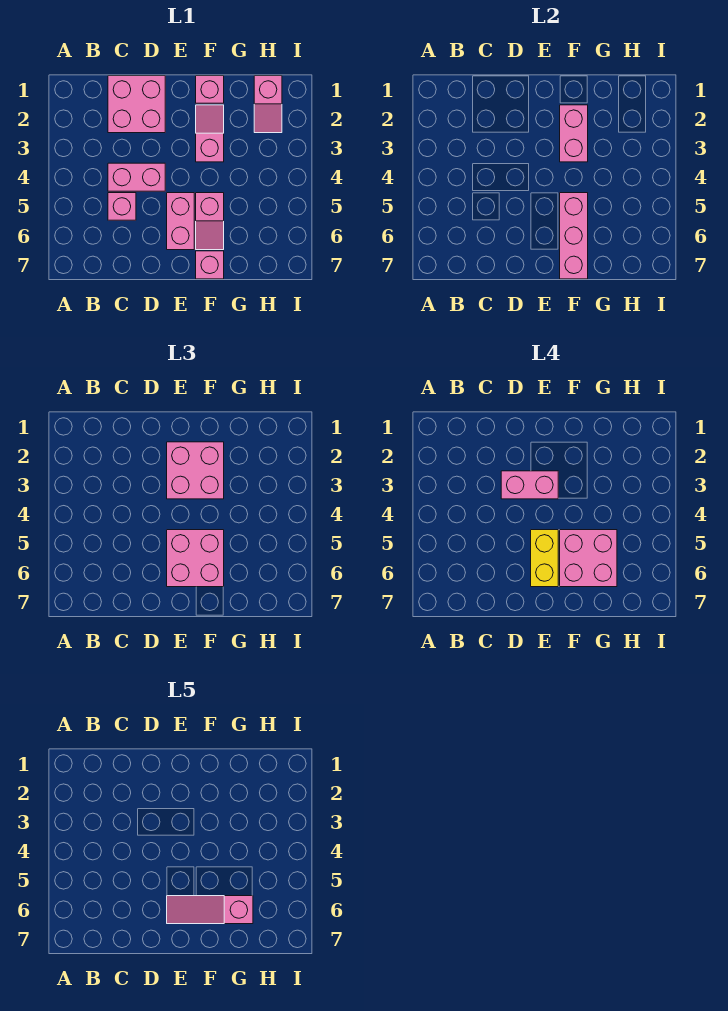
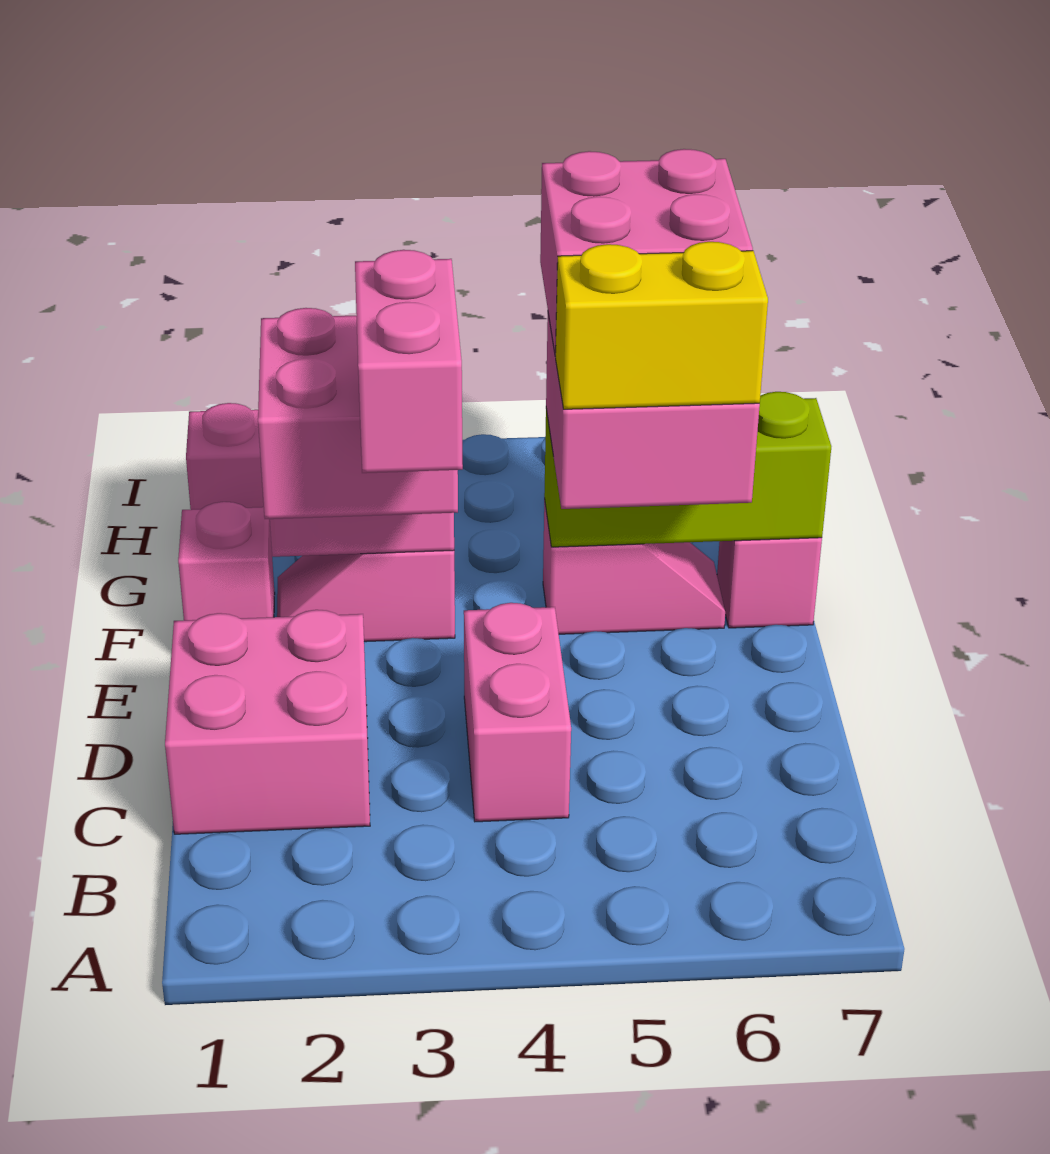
pink brick C5 level 1 -> none
pink brick E5:E6 level 1 -> none
pink slope E6:G6 level 5 top G -> none
pink brick F5:F7 level 2 -> lime brick F5:F7 level 2

